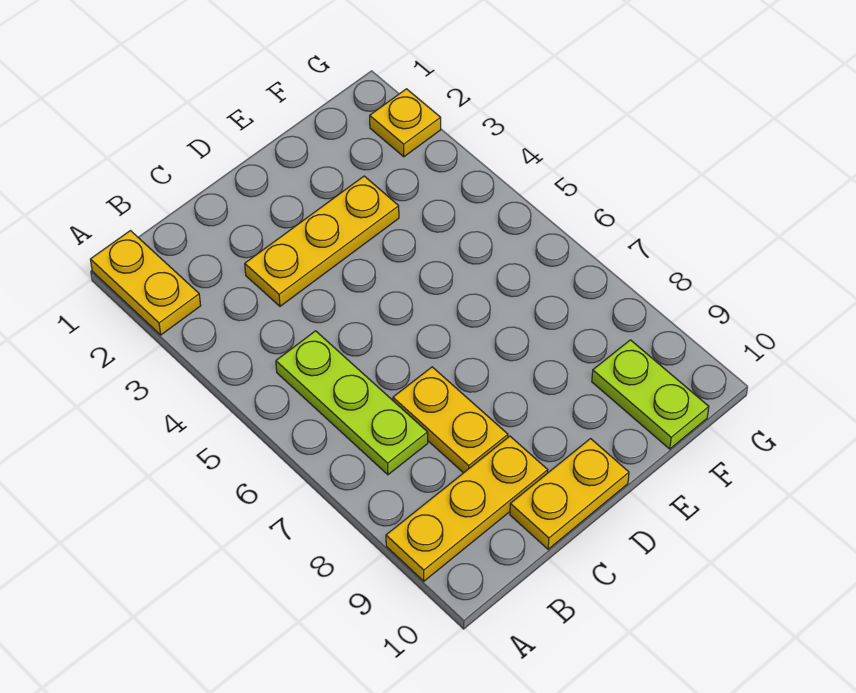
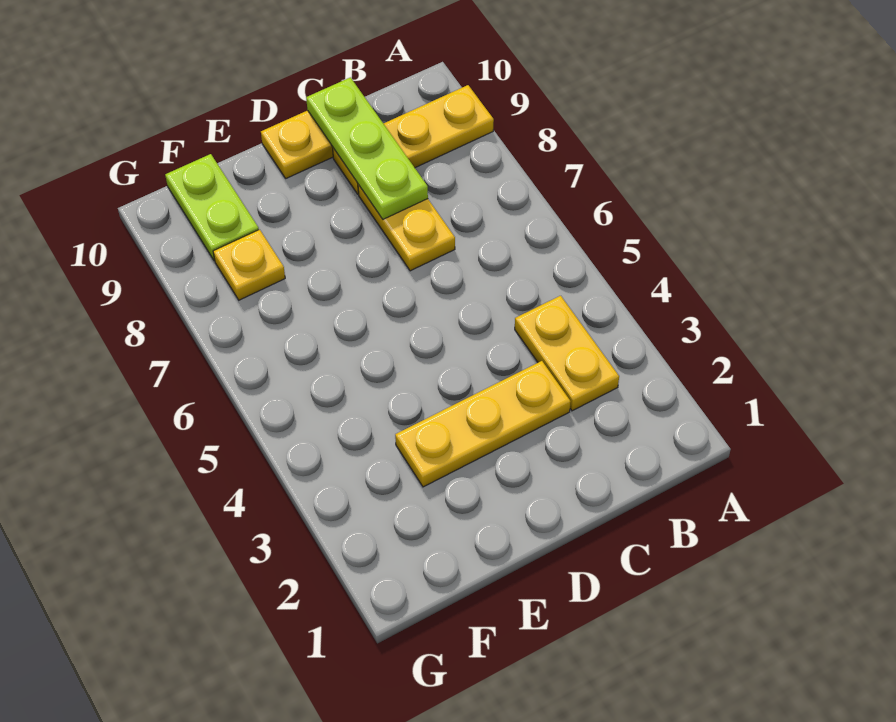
yellow plate A1:A2 level 1 -> yellow plate B3:B4 level 1
lime plate B5:B7 level 1 -> lime plate C8:C10 level 2
yellow plate G2 level 1 -> yellow plate F8 level 1

